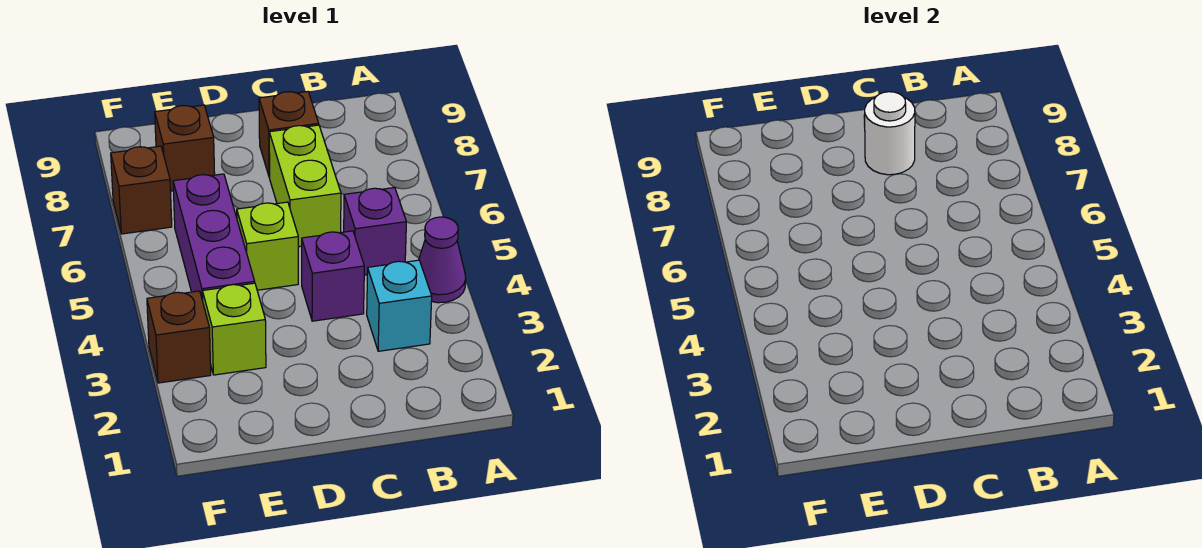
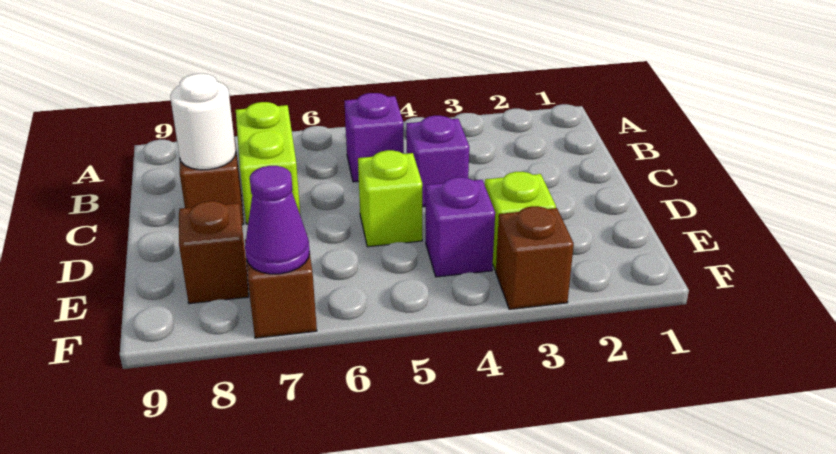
purple cone A4 level 1 -> purple cone F7 level 2
cyan brick B3 level 1 -> none
lime brick C6:C7 level 1 -> lime brick B7:C7 level 1
purple brick E4:E6 level 1 -> purple brick E4 level 1

